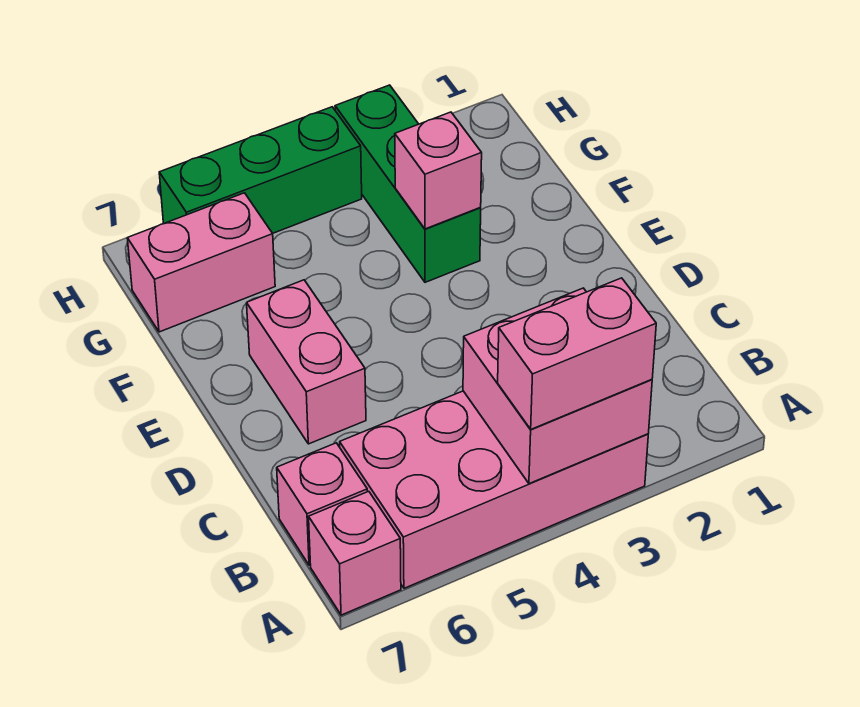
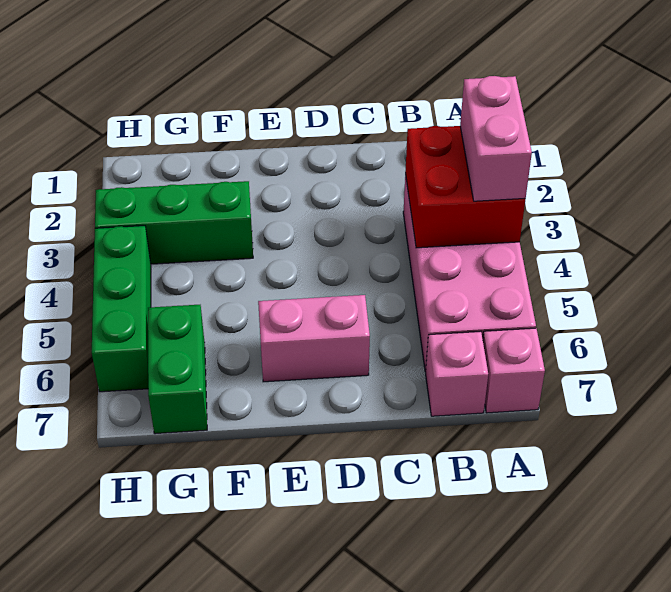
pink brick A3:B4 level 2 -> red brick A3:B4 level 2
pink brick F3 level 2 -> none
pink brick G6:G7 level 1 -> green brick G6:G7 level 1

